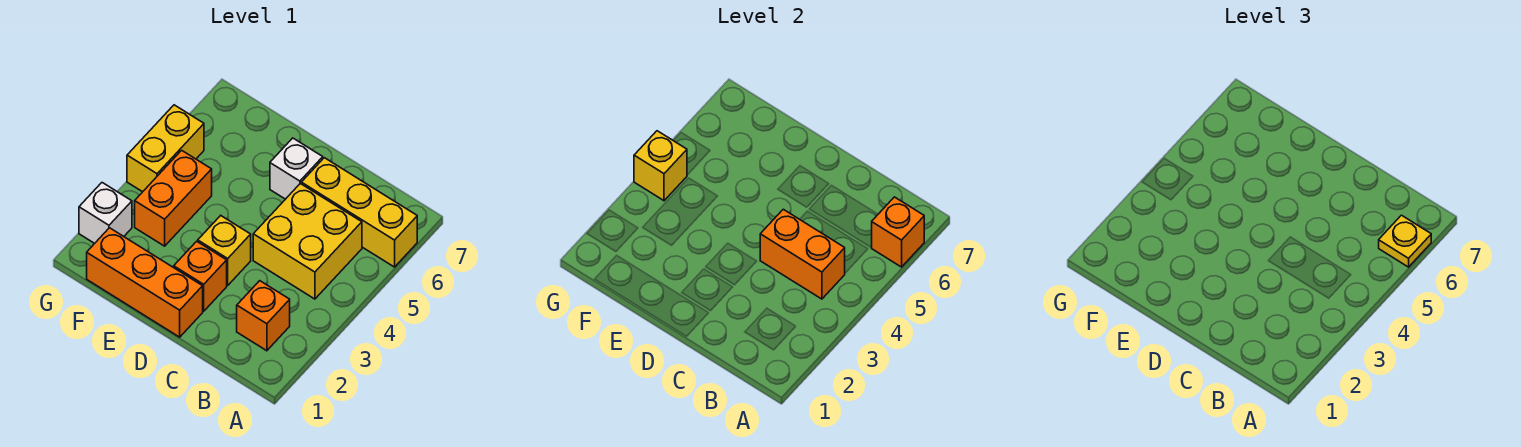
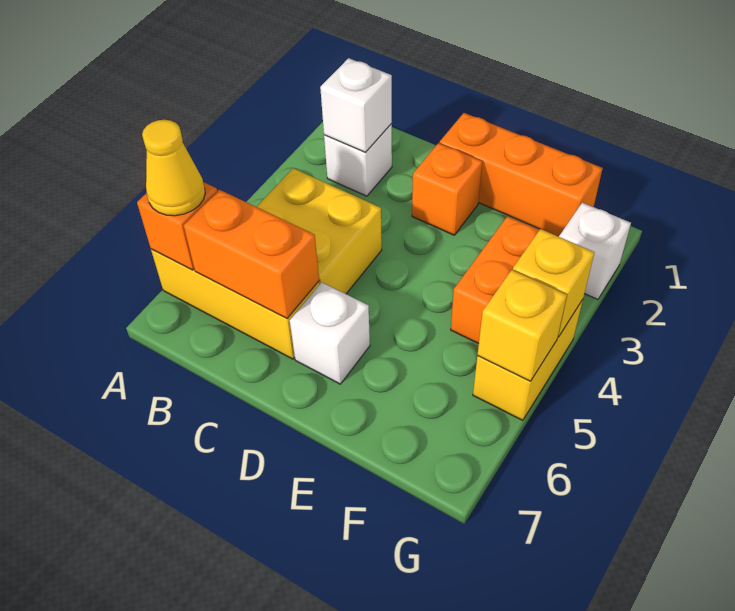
yellow plate A6 level 3 -> yellow cone A6 level 3
orange brick B2 level 1 -> white brick B2 level 1
none -> white brick B2 level 2
orange brick B4:C4 level 2 -> orange brick B6:C6 level 2
yellow brick D3 level 1 -> yellow brick G5 level 2

